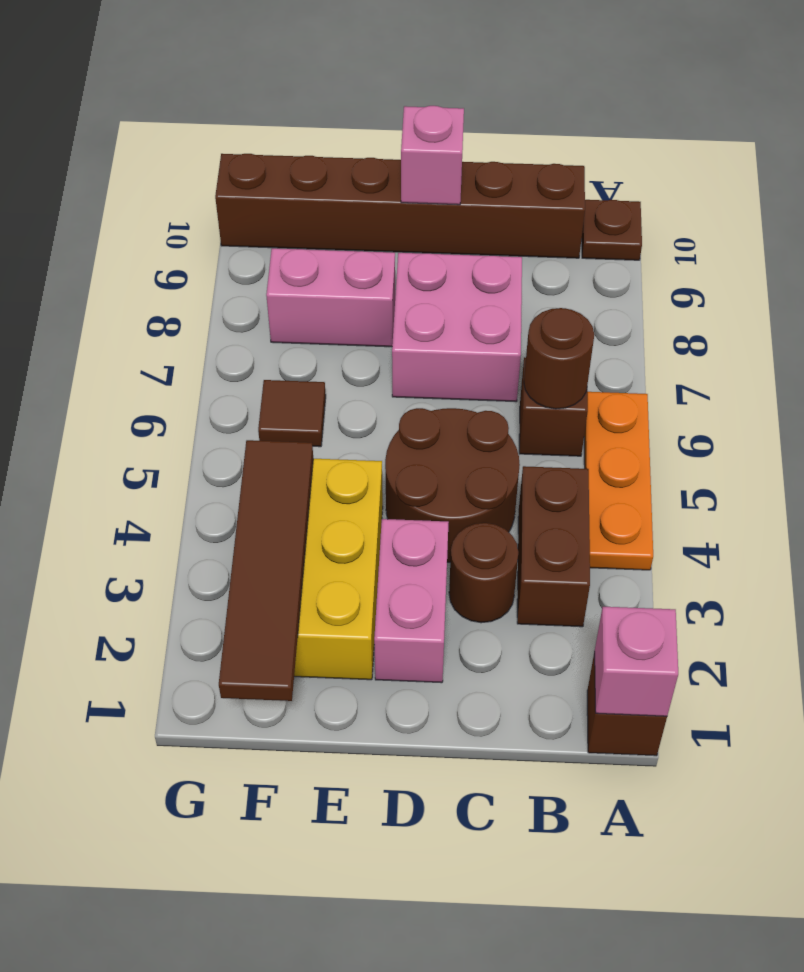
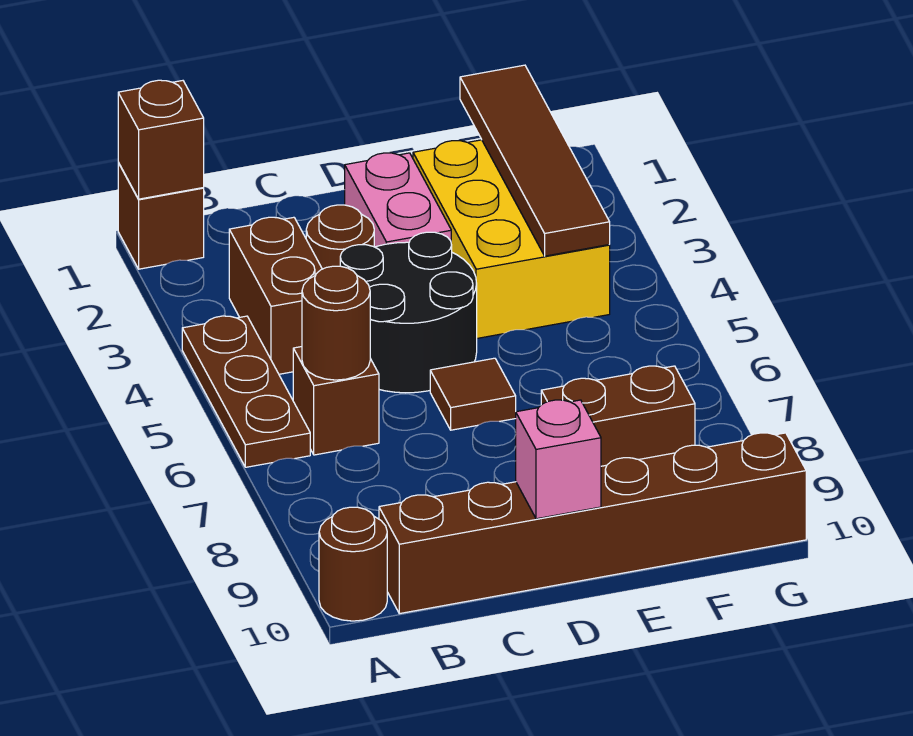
pink brick A1 level 2 -> brown brick A1 level 2
orange plate A4:A6 level 1 -> brown plate A4:A6 level 1
brown plate A10 level 1 -> brown round brick A10 level 1
brown round brick C4:D5 level 1 -> black round brick C4:D5 level 1
pink brick C7:D8 level 1 -> none
pink brick E8:F8 level 1 -> brown brick E8:F8 level 1
brown tile F6 level 1 -> brown tile D6 level 1

